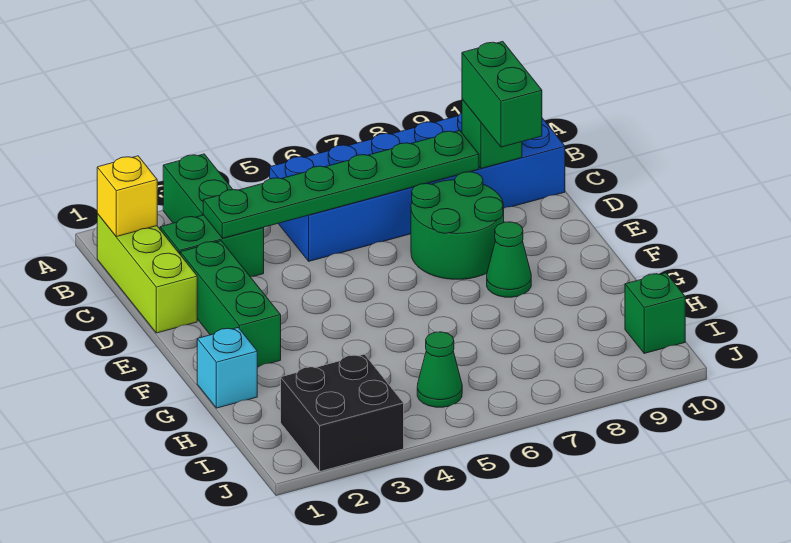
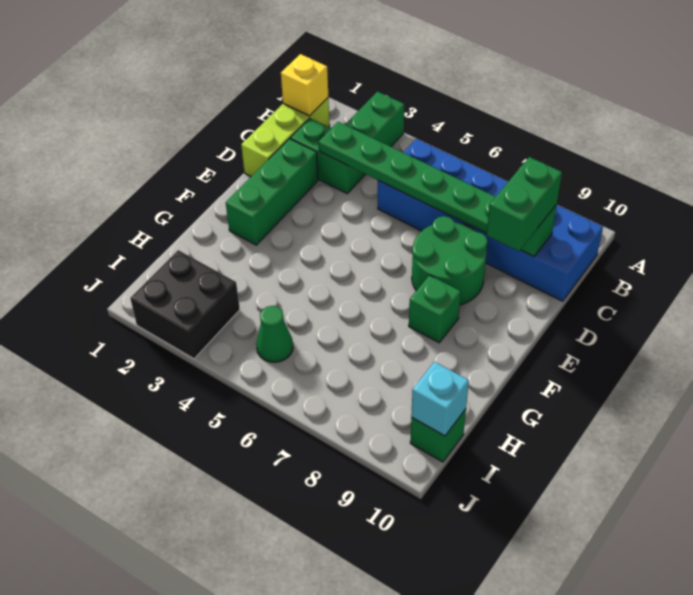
green cone F8 level 1 -> green brick F8 level 1
cyan brick G1 level 1 -> cyan brick I10 level 2

